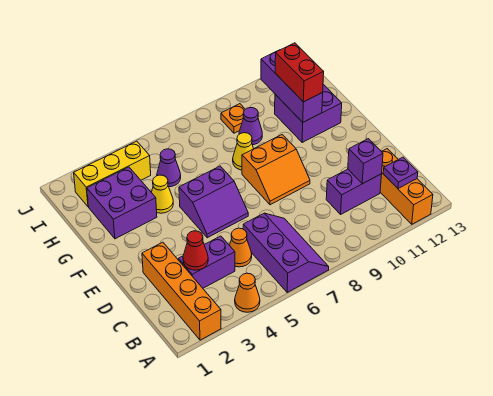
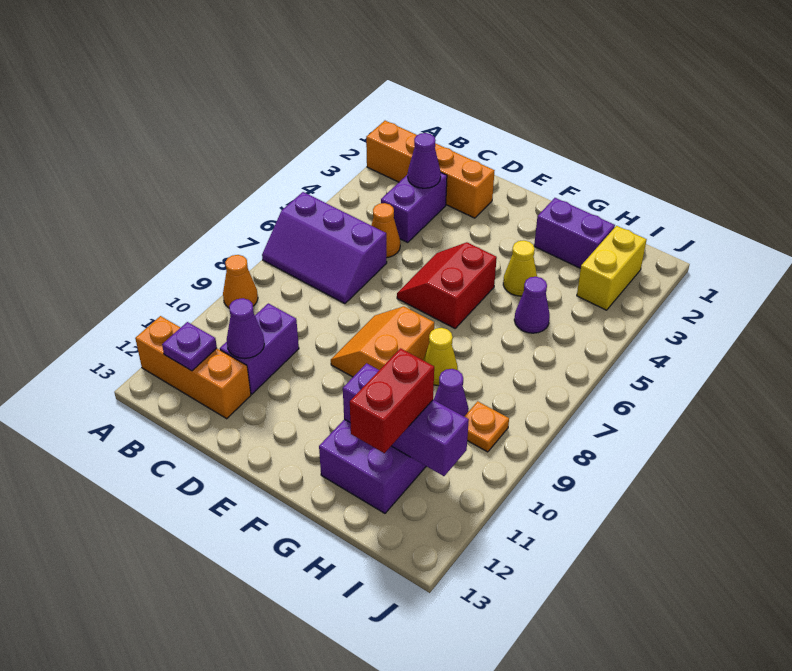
orange cone A4 level 1 -> orange cone A9 level 1
red cone C3 level 2 -> purple cone C3 level 2
purple brick C11 level 2 -> purple cone C11 level 2
purple slope E5:F6 level 1 top F -> red slope E5:F6 level 1 top F
purple brick G2:H3 level 1 -> purple brick G2:H2 level 1
red brick G11:H11 level 3 -> red brick H11:H12 level 3
yellow brick I2:I4 level 1 -> yellow brick I2:I3 level 1

